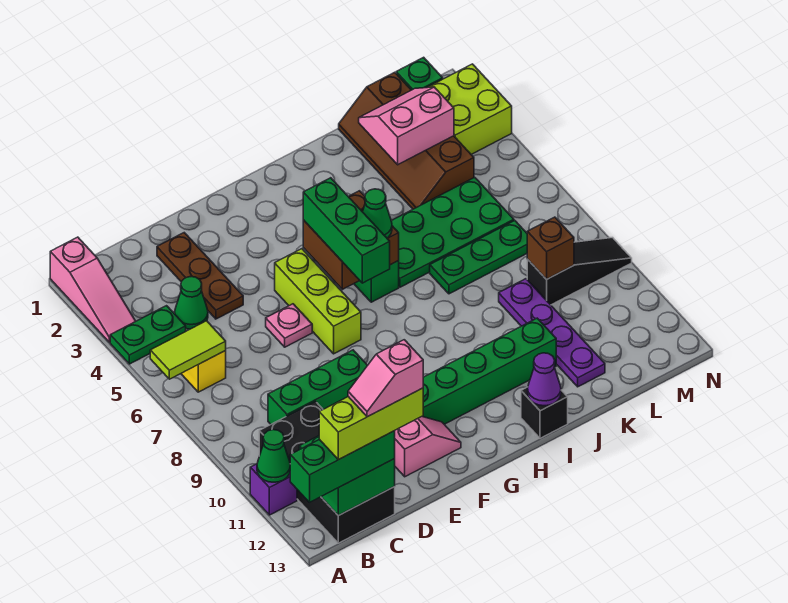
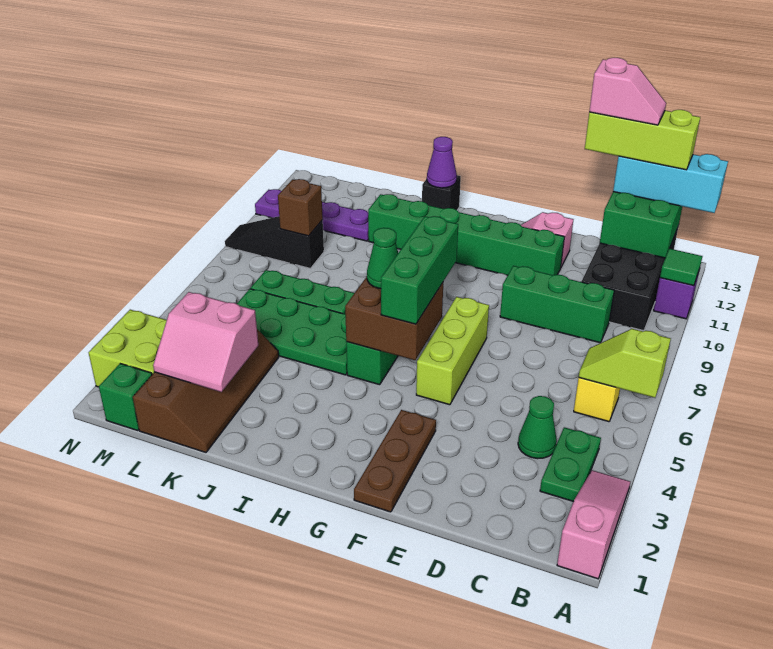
green plate A4:B4 level 1 -> green plate B3:B4 level 1
lime tile A6:B6 level 2 -> lime slope A6:B6 level 2 top A
green cone A11 level 2 -> green tile A11 level 2
green brick A13:C13 level 3 -> cyan brick A13:C13 level 3
brown plate D2:D4 level 1 -> brown plate F1:F3 level 1
pink plate E6 level 1 -> none
purple plate K9:K12 level 1 -> purple plate K11:N11 level 1

